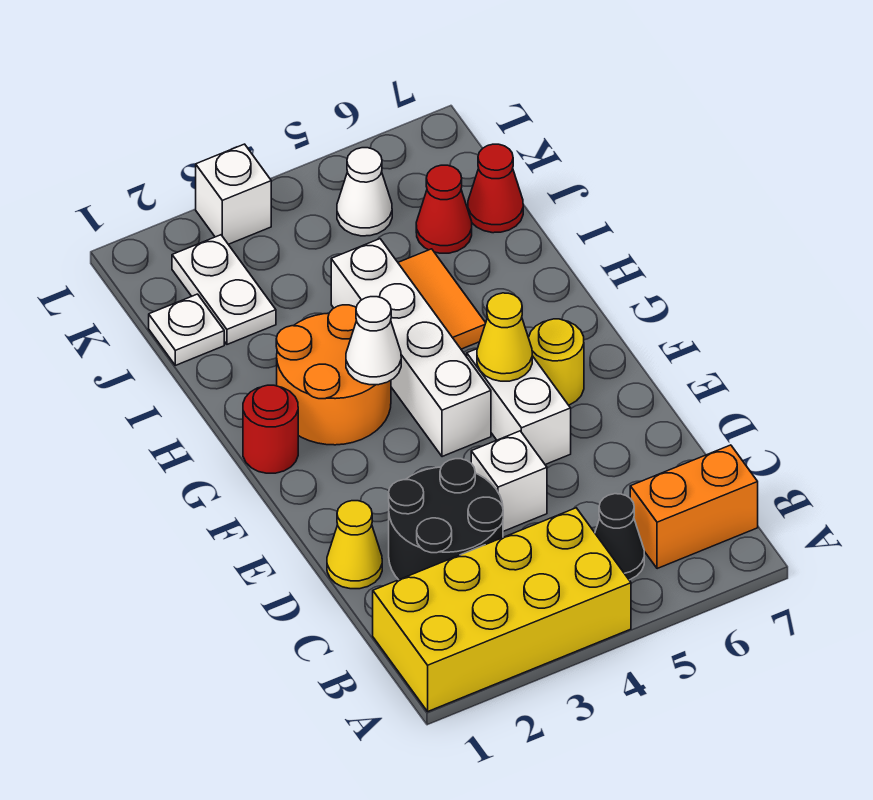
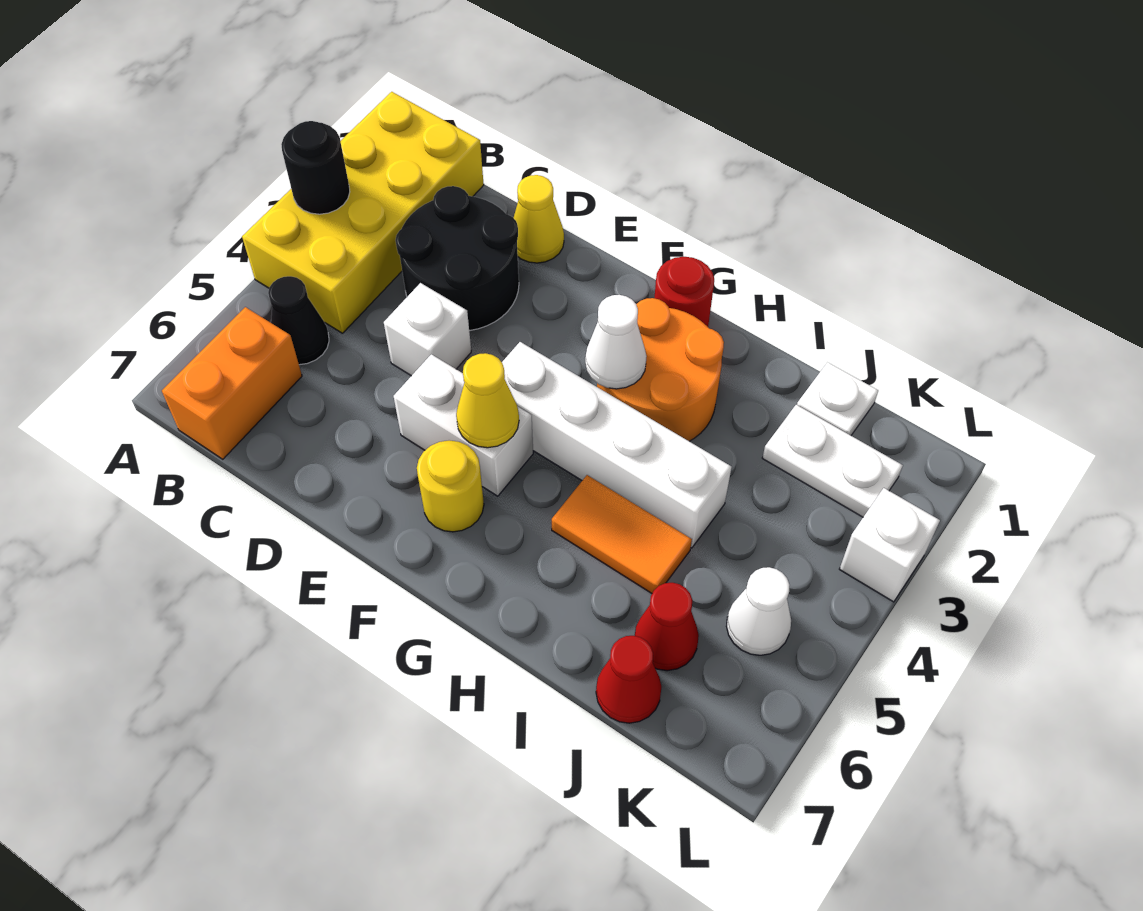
none -> black round brick A3 level 2

